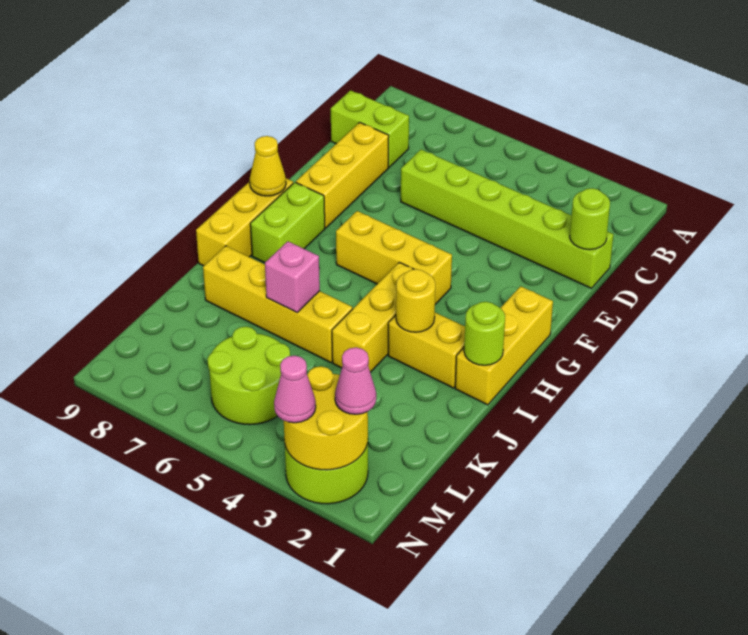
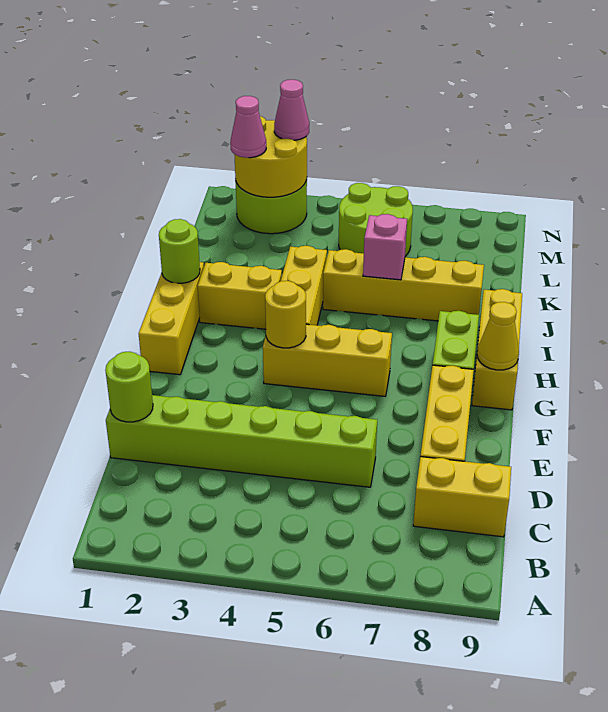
lime brick C8:C9 level 1 -> yellow brick C8:C9 level 1
yellow round brick I3 level 2 -> yellow round brick G4 level 2

